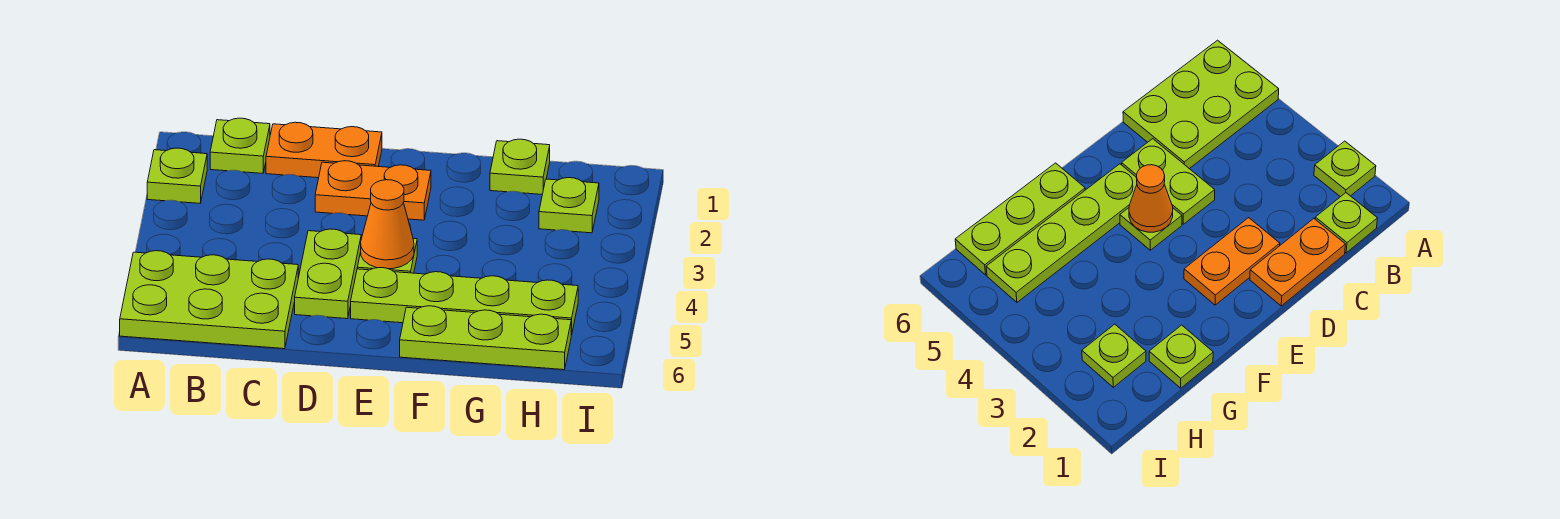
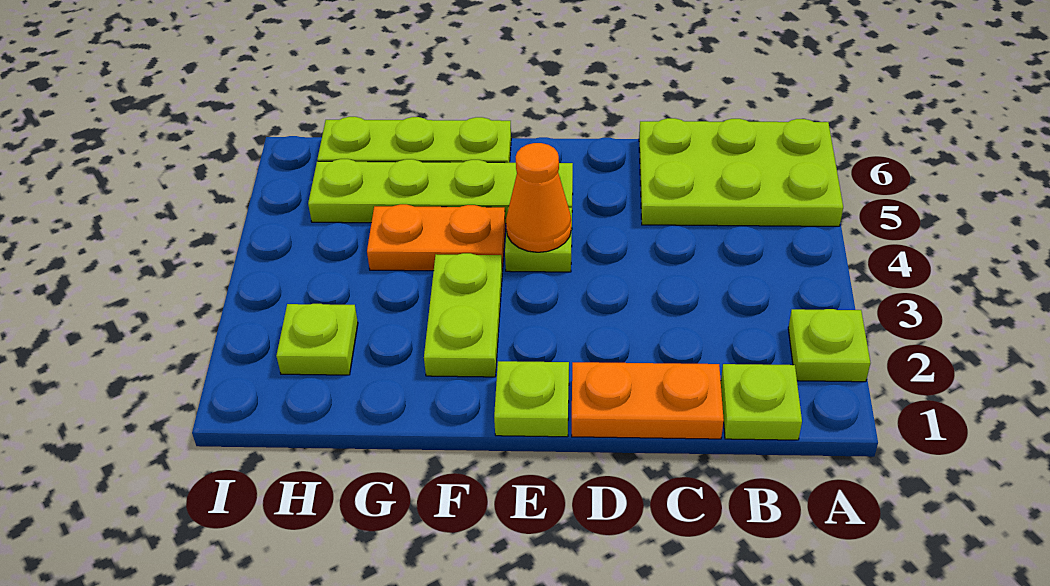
orange plate D2:E2 level 1 -> orange plate F4:G4 level 1
lime plate D4:D5 level 1 -> lime plate F2:F3 level 1
lime plate G1 level 1 -> lime plate E1 level 1

